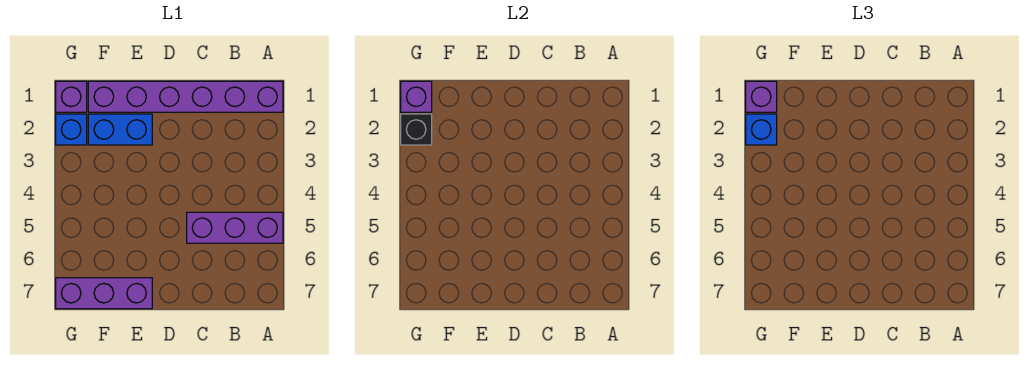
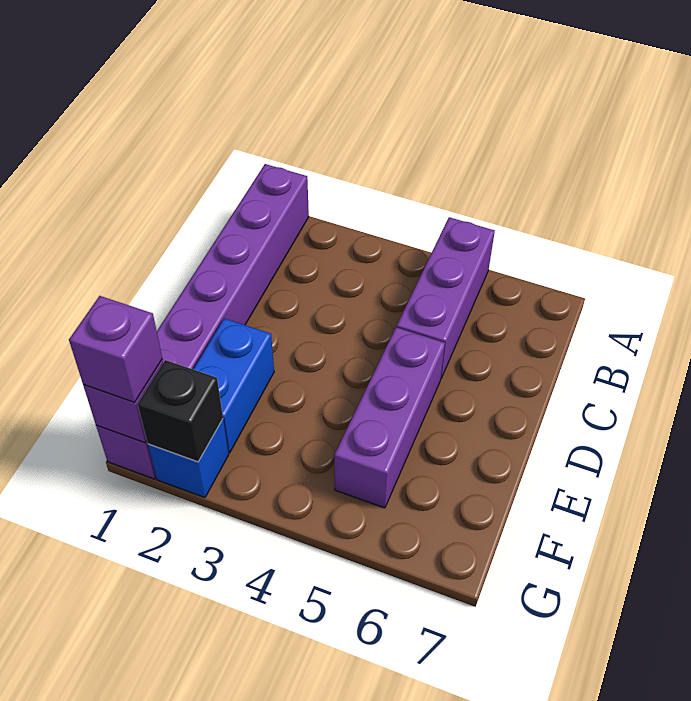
purple brick E7:G7 level 1 -> purple brick D5:F5 level 1
blue brick G2 level 3 -> none

